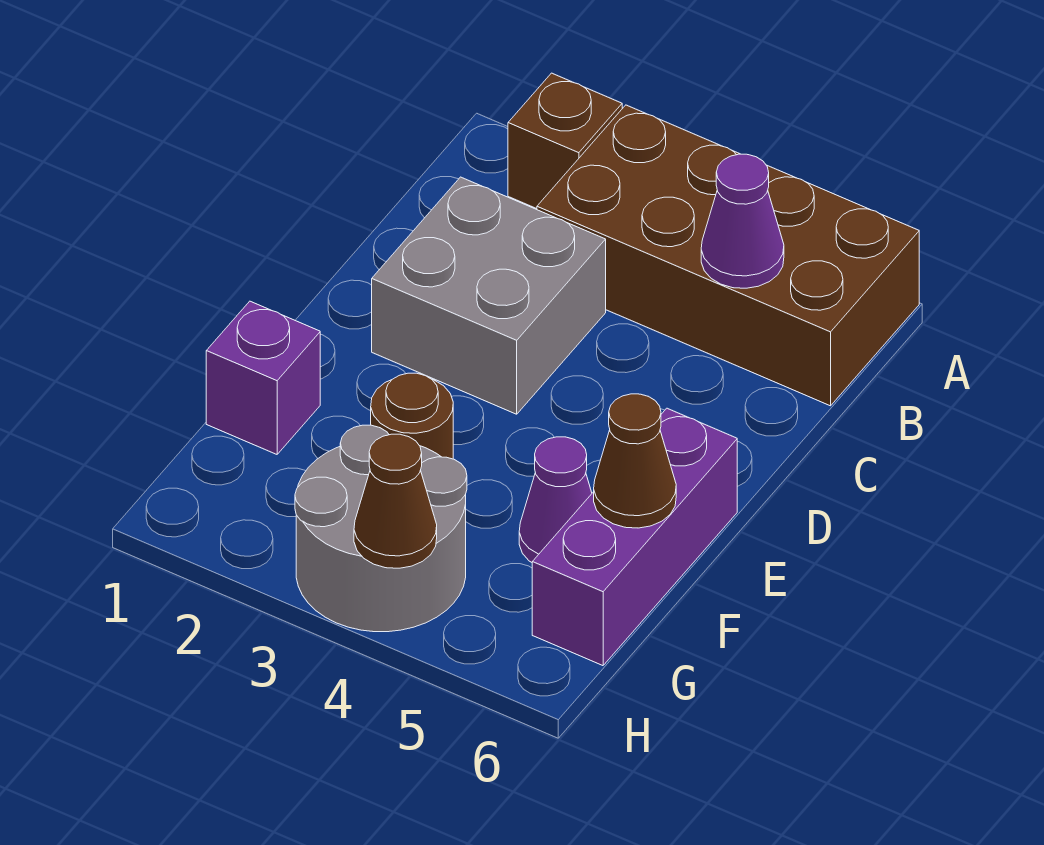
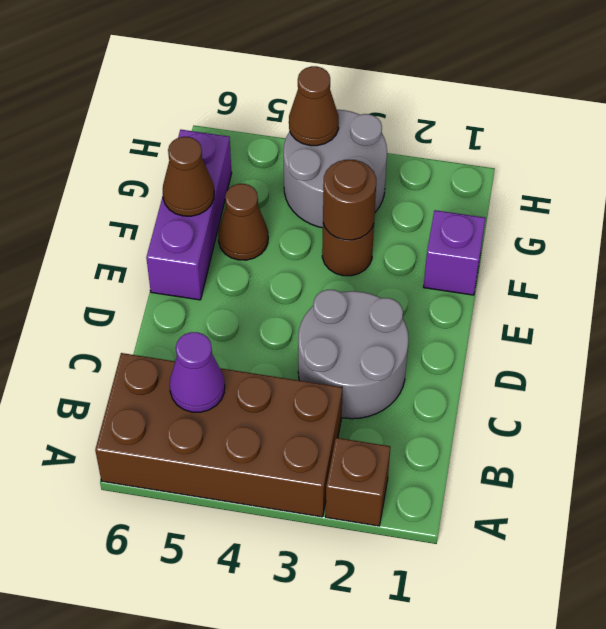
grey brick C2:D3 level 1 -> grey round brick C2:D3 level 1
none -> brown round brick F3 level 2
purple cone F5 level 1 -> brown cone F5 level 1

